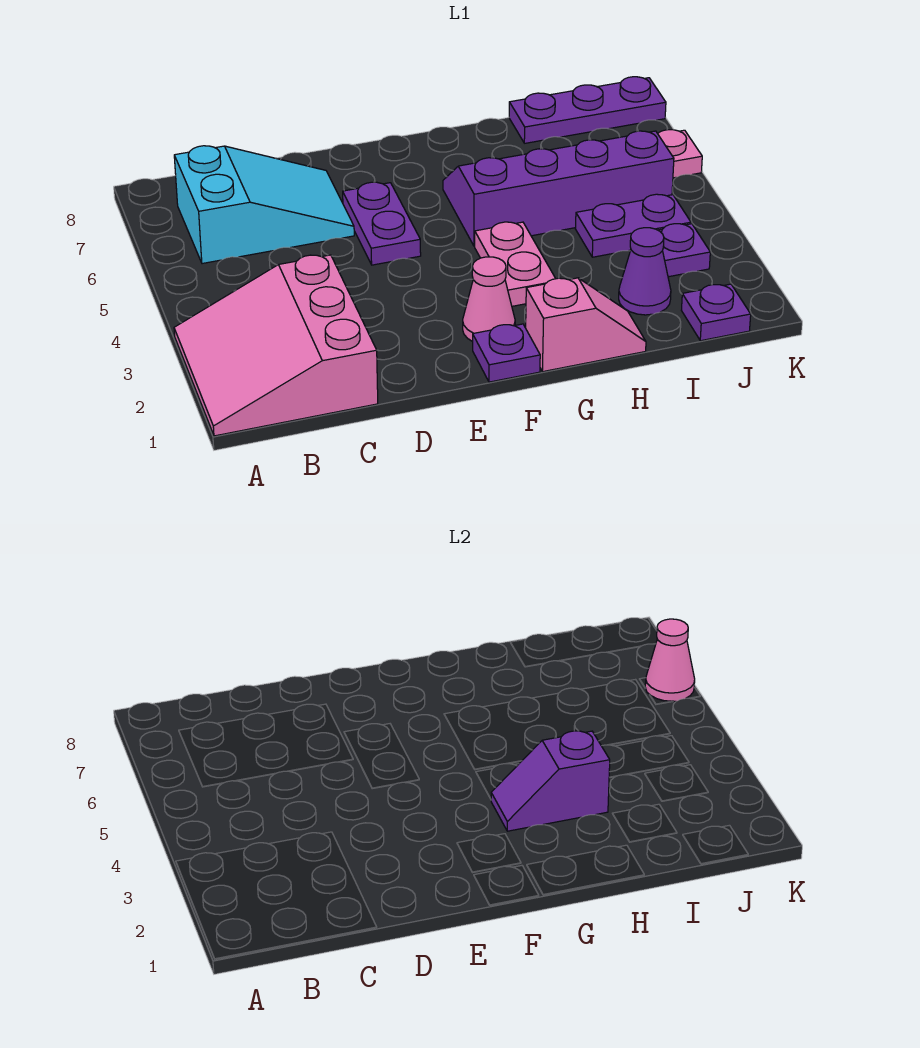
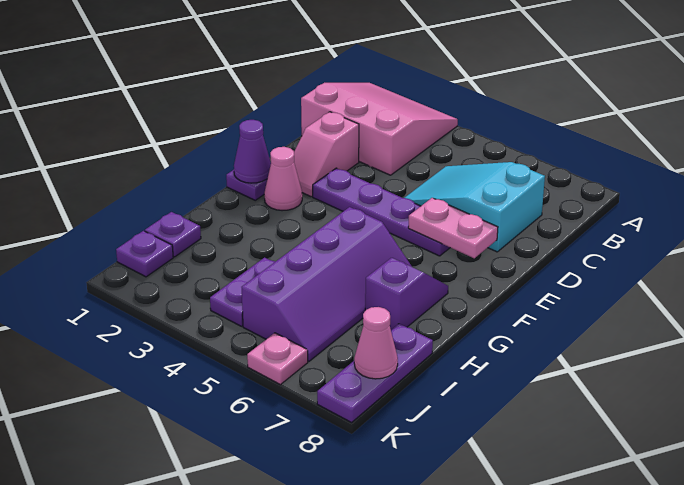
cyan slope B6:D7 level 1 top B -> cyan slope C5:D7 level 1 top 7
purple plate E5:E6 level 1 -> purple plate E3:E6 level 1
pink slope G1:H1 level 1 top G -> pink slope D2:E2 level 1 top D
pink plate G3:G4 level 1 -> pink plate E6:E7 level 2
purple slope G3:H3 level 2 top H -> purple slope G7:H7 level 1 top H
purple cone I2 level 1 -> purple cone F1 level 2
purple plate J3 level 1 -> purple plate I1 level 1
pink cone K6 level 2 -> pink cone J8 level 2

